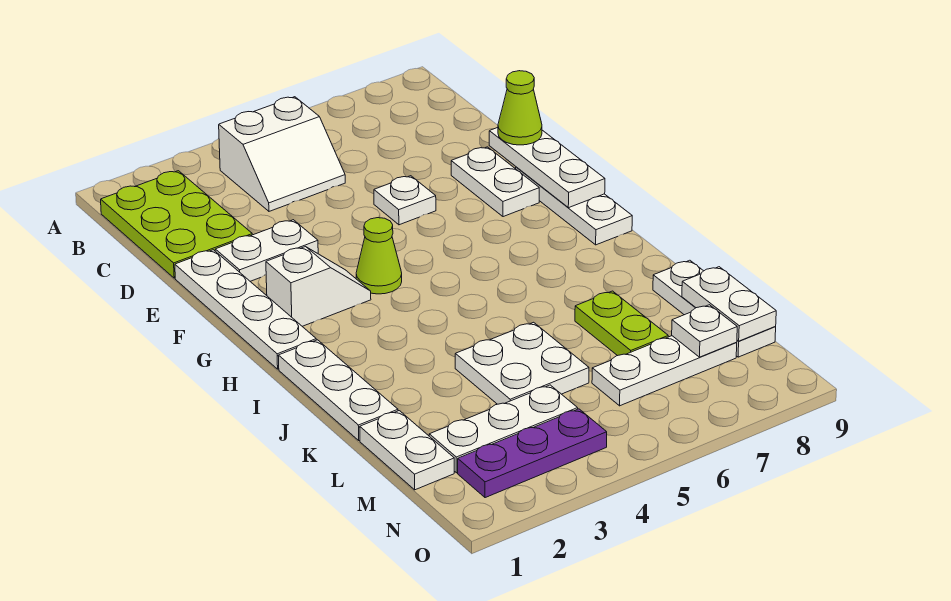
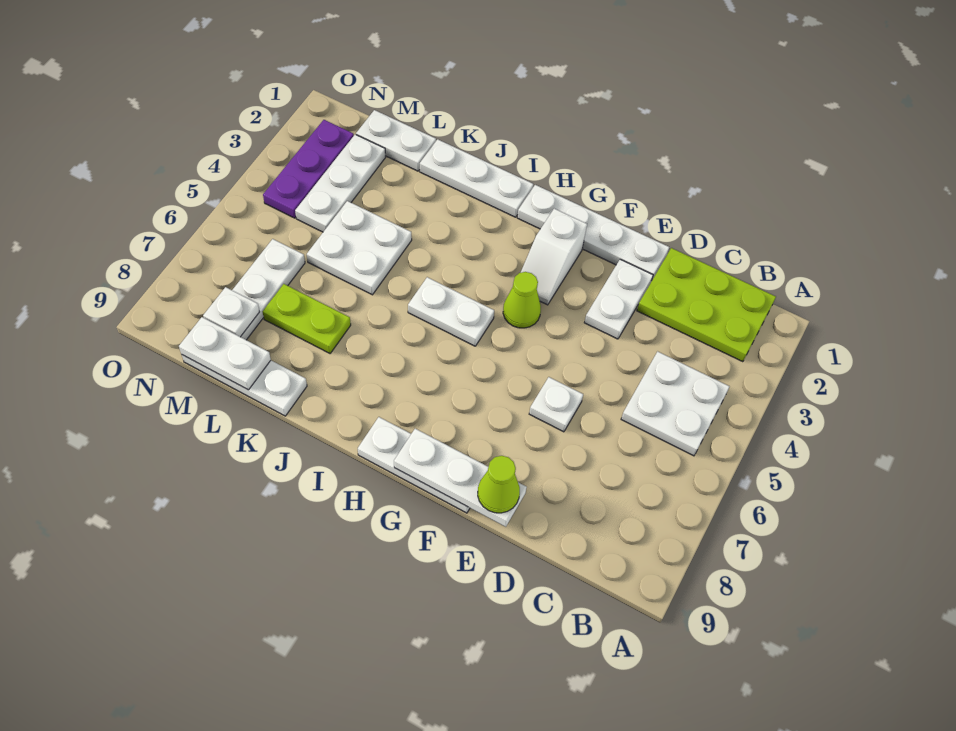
white slope B4:C5 level 1 top B -> white plate B4:C5 level 1
white plate E8:F8 level 1 -> white plate H5:I5 level 1

